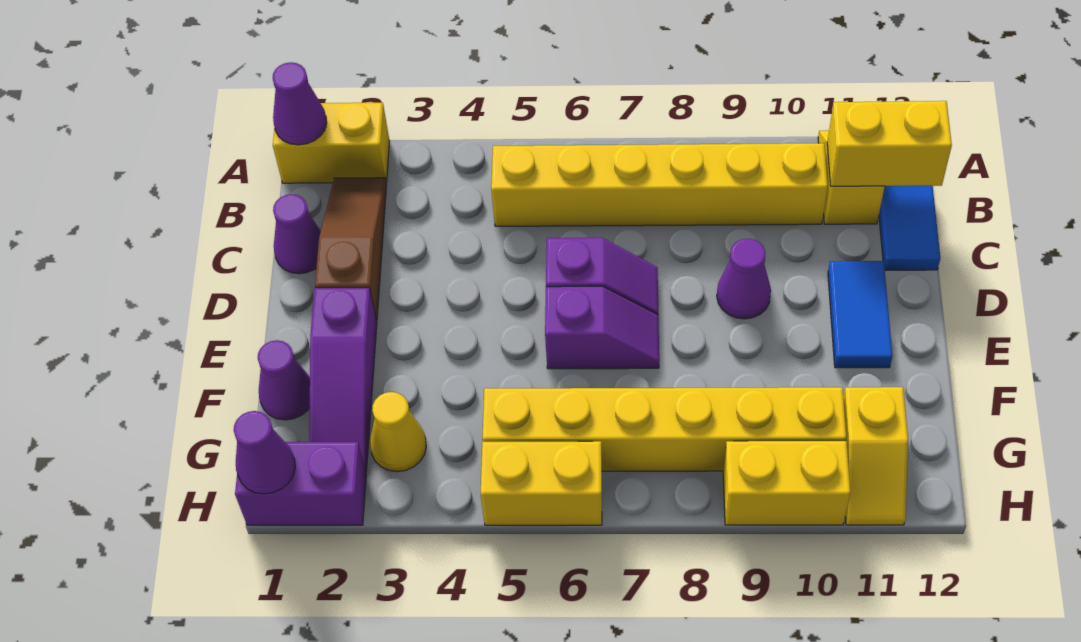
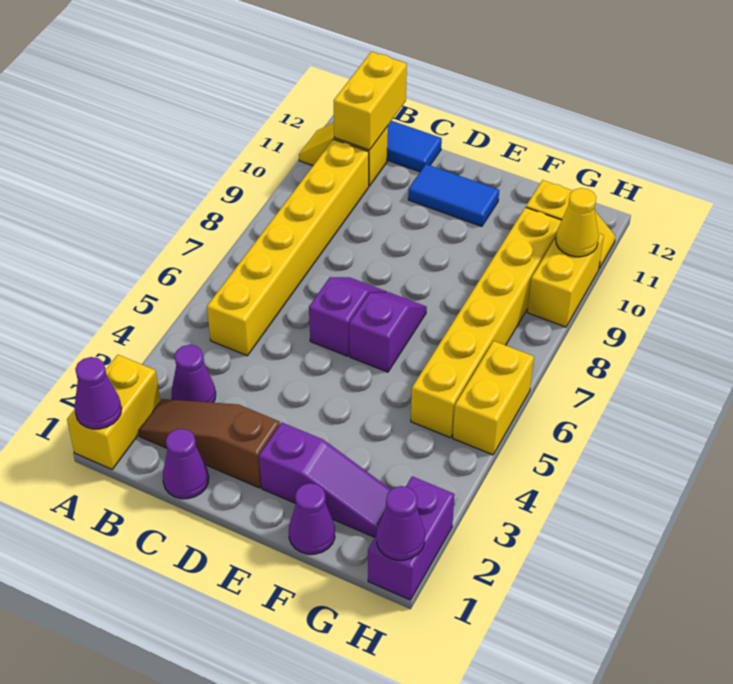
purple cone D9 level 1 -> purple cone B3 level 1
yellow cone G3 level 1 -> yellow cone H10 level 2

